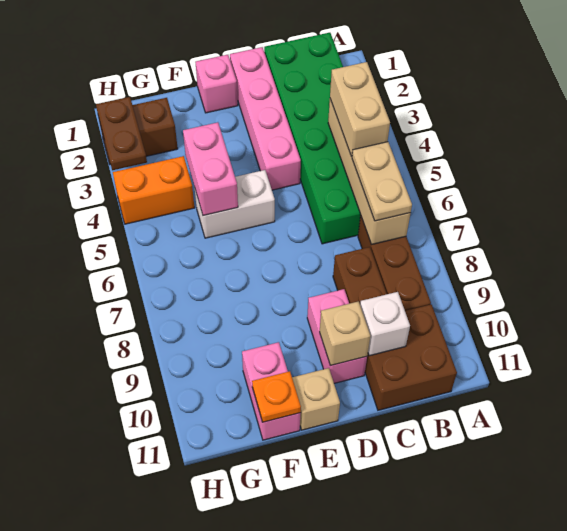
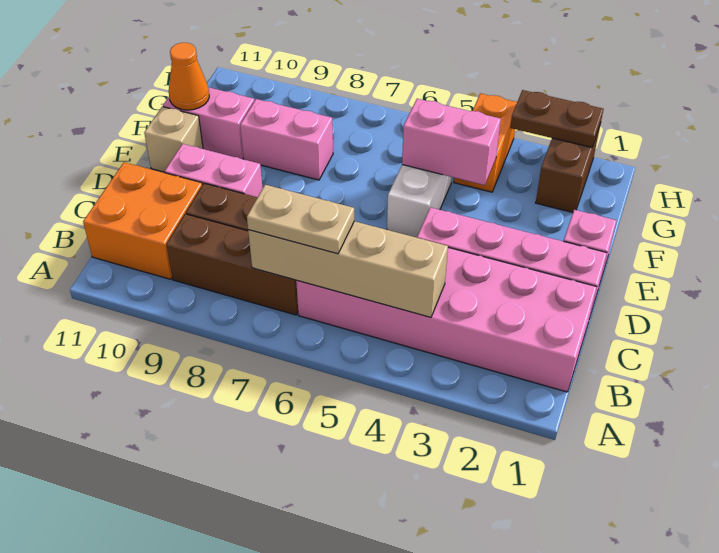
green brick B1:C6 level 1 -> pink brick B1:C6 level 1
tan brick B4:B5 level 3 -> none
brown brick B10:C11 level 1 -> orange brick B10:C11 level 1
white brick C10 level 2 -> none
tan brick D10 level 2 -> none
none -> pink brick F8:F9 level 1
orange plate F11 level 2 -> orange cone F11 level 2

